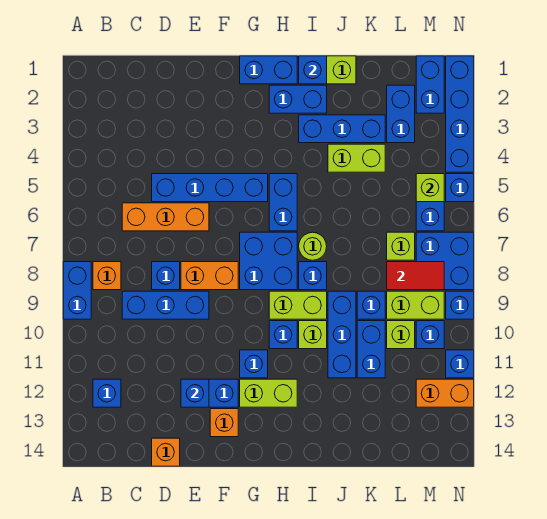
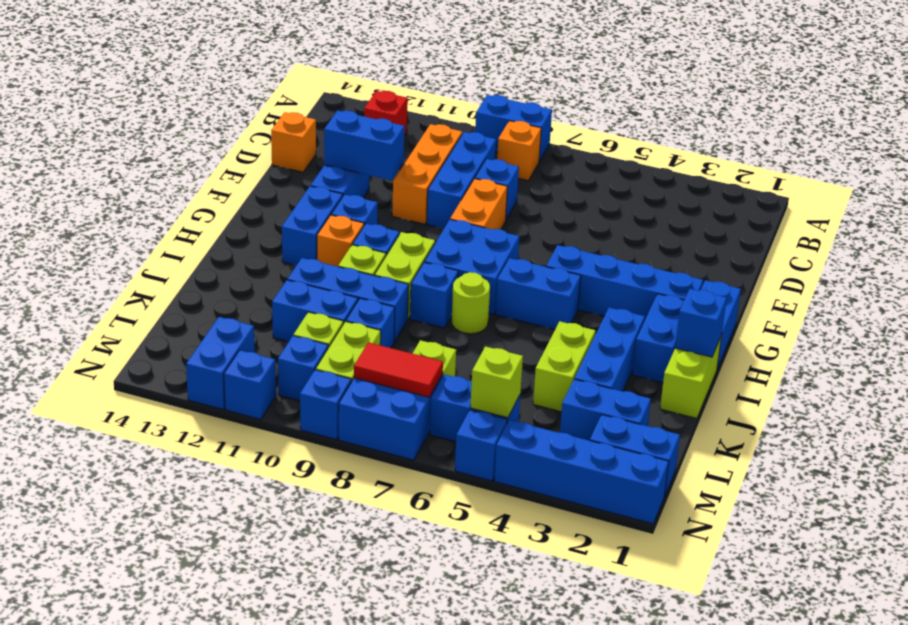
blue brick B12 level 1 -> red brick B12 level 1
orange brick C6:E6 level 1 -> orange brick C10:E10 level 1
blue brick D5:G5 level 1 -> blue brick G2:G5 level 1
blue brick E12 level 2 -> blue brick E11:E12 level 2
orange brick F13 level 1 -> orange brick H11 level 1
lime brick G12:H12 level 1 -> blue brick G12:H12 level 1
red tile L8:M8 level 2 -> red tile M7:M8 level 2
orange brick M12:N12 level 1 -> blue brick M12:N12 level 1

